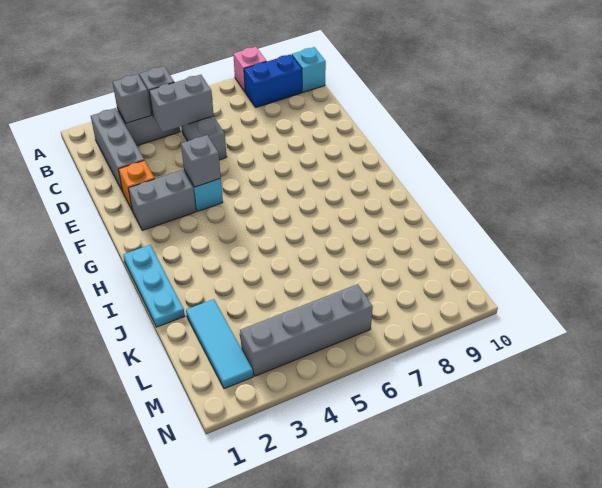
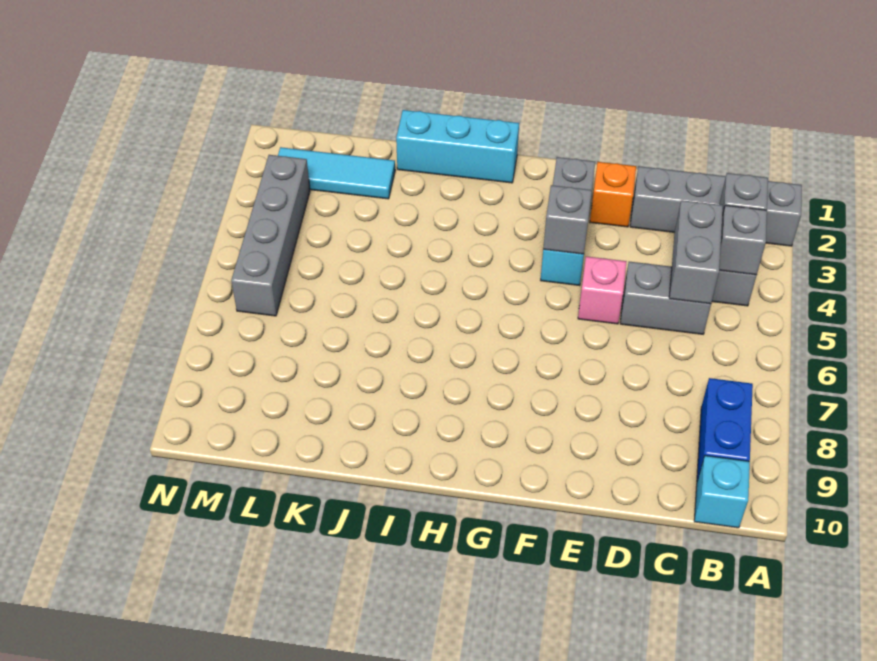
pink brick A8 level 1 -> pink brick E5 level 1
grey brick B2:D2 level 1 -> grey brick A2:D2 level 1
cyan plate H1:J1 level 1 -> cyan brick H1:J1 level 1

